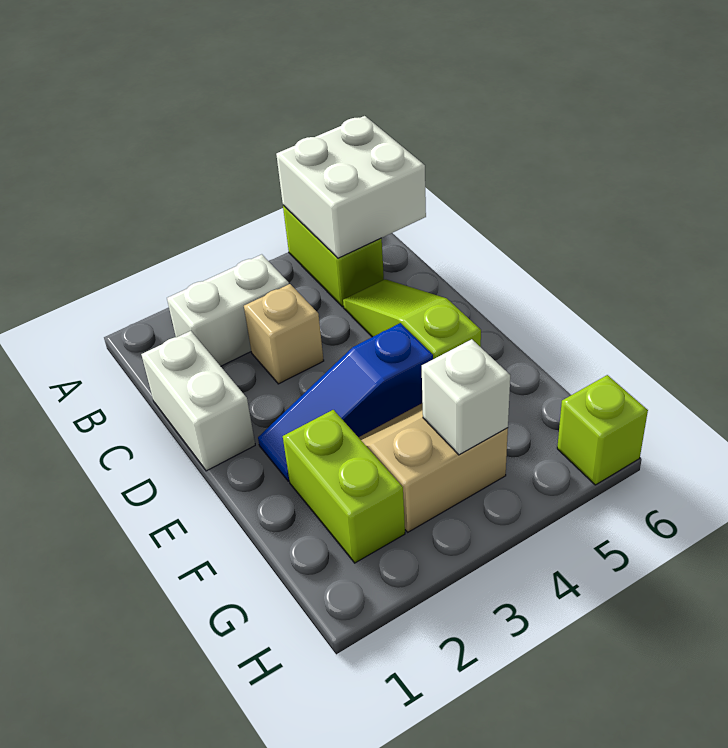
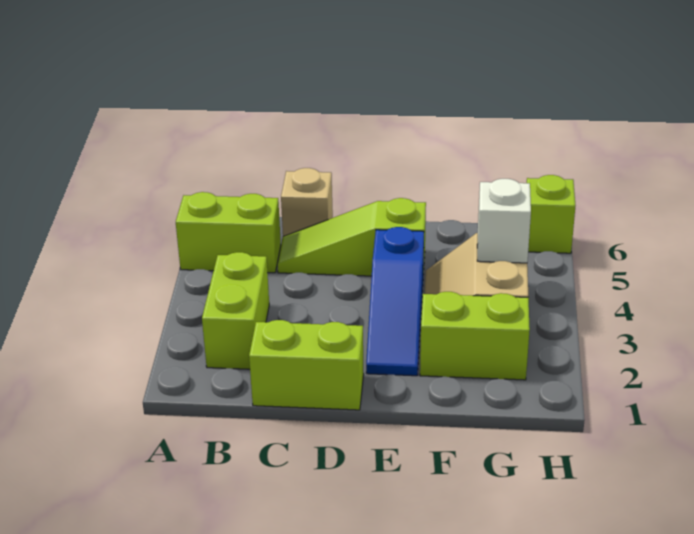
white brick A5:B6 level 2 -> none
white brick B2:B3 level 1 -> lime brick B2:B3 level 1
white brick C1:D1 level 1 -> lime brick C1:D1 level 1
tan brick C3 level 1 -> tan brick C6 level 1

